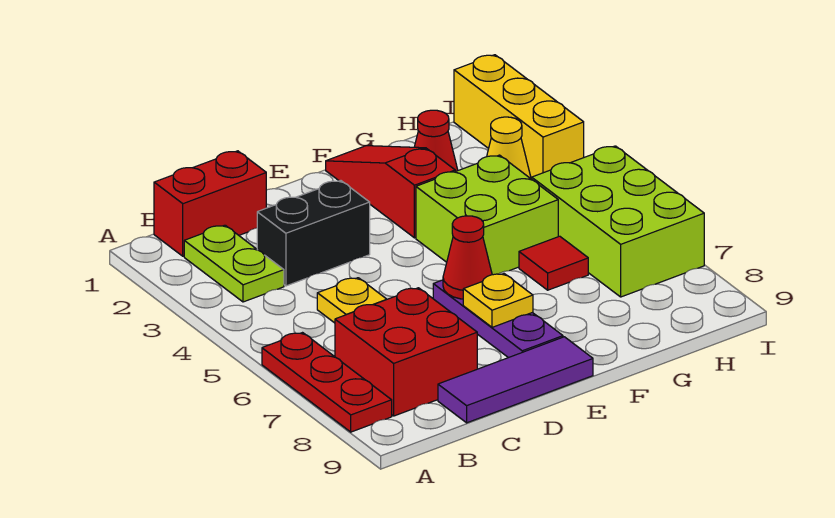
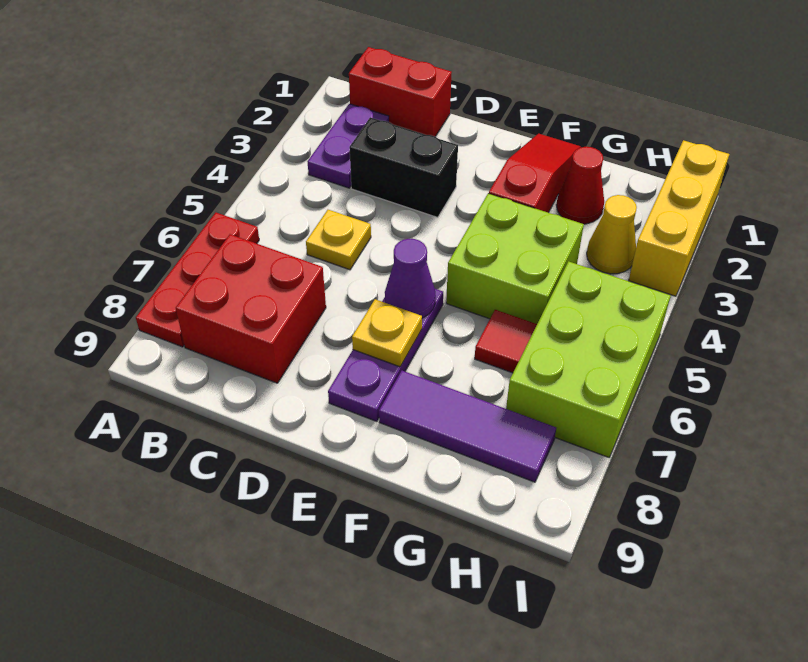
lime plate B2:B3 level 1 -> purple plate B2:B3 level 1
purple tile C9:E9 level 1 -> purple tile F8:H8 level 1
red cone E6 level 2 -> purple cone E6 level 2

